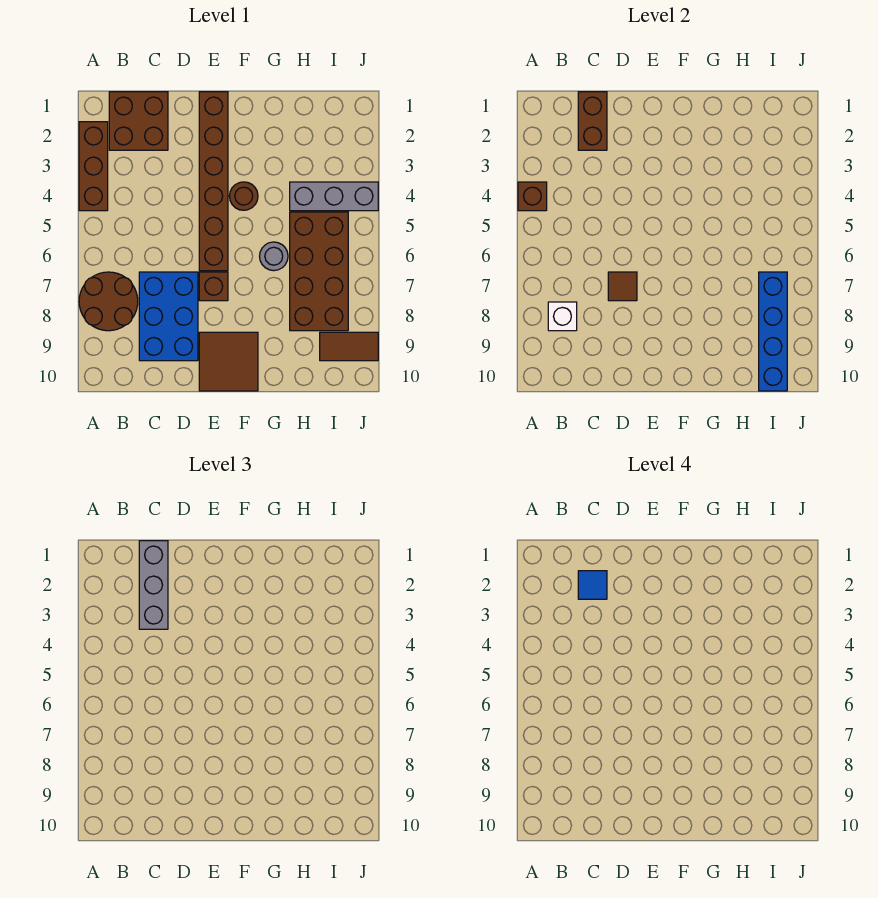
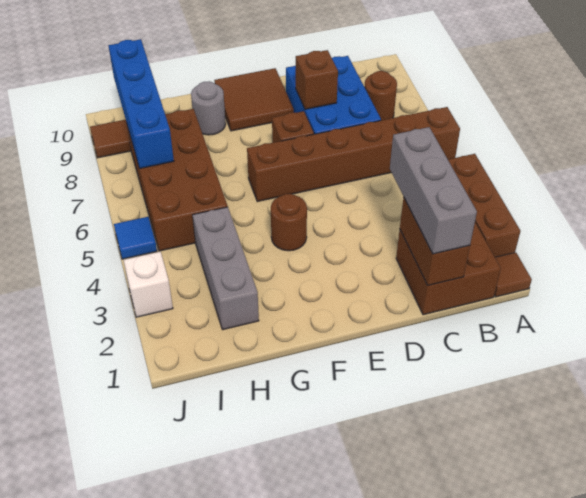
brown brick A4 level 2 -> brown brick D8 level 2
brown round brick A7:B8 level 1 -> brown round brick B8 level 1
white brick B8 level 2 -> white brick J3 level 1
blue tile C2 level 4 -> blue tile J5 level 1
brown tile D7 level 2 -> brown tile A1 level 1
brown brick E1:E6 level 1 -> brown brick A6:F6 level 1
grey round brick G6 level 1 -> grey round brick G9 level 1
grey brick H4:J4 level 1 -> grey brick H2:H4 level 1

